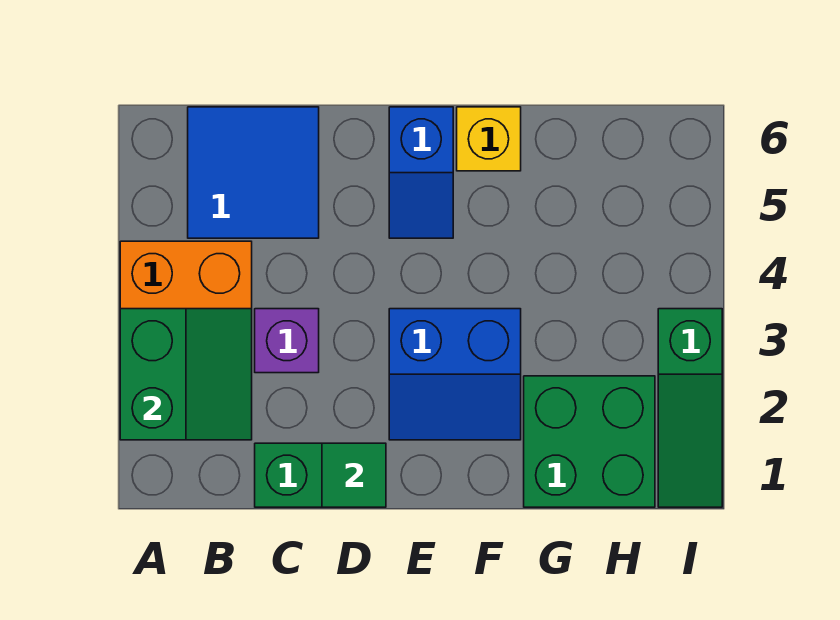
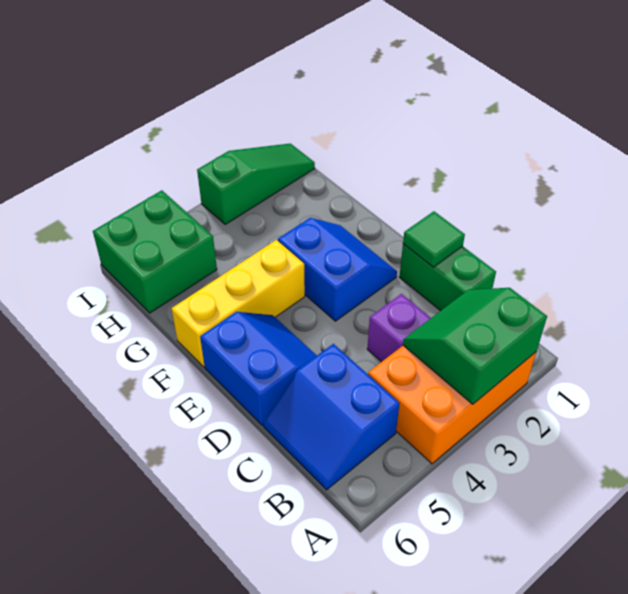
blue tile B5:C6 level 1 -> blue slope B5:C6 level 1 top 5
blue slope E5:E6 level 1 top 6 -> blue slope D5:E6 level 1 top 6
yellow brick F6 level 1 -> yellow brick F4:F6 level 1
green brick G1:H2 level 1 -> green brick H5:I6 level 1

